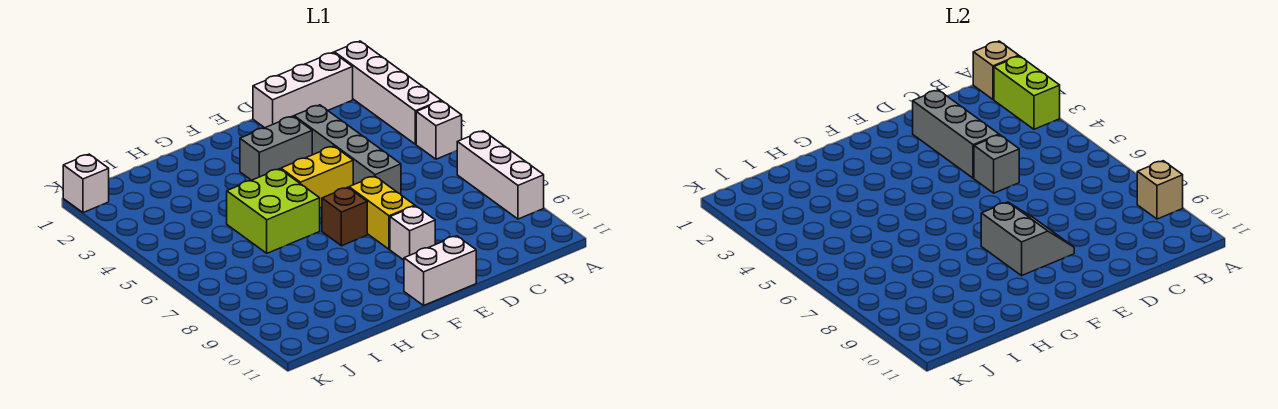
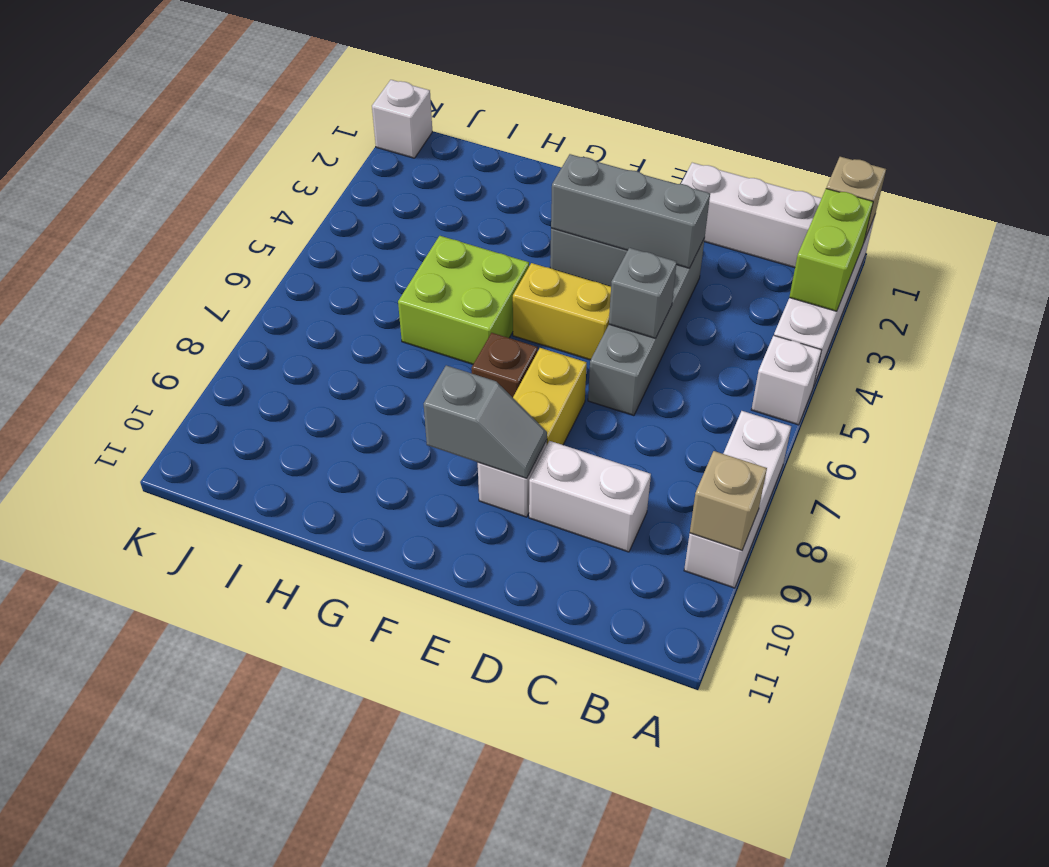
grey brick D2:D4 level 2 -> grey brick D3:F3 level 2
grey slope E8:F9 level 2 top F -> grey slope E9:F9 level 2 top F
white brick E11:F11 level 1 -> white brick C9:D9 level 1

